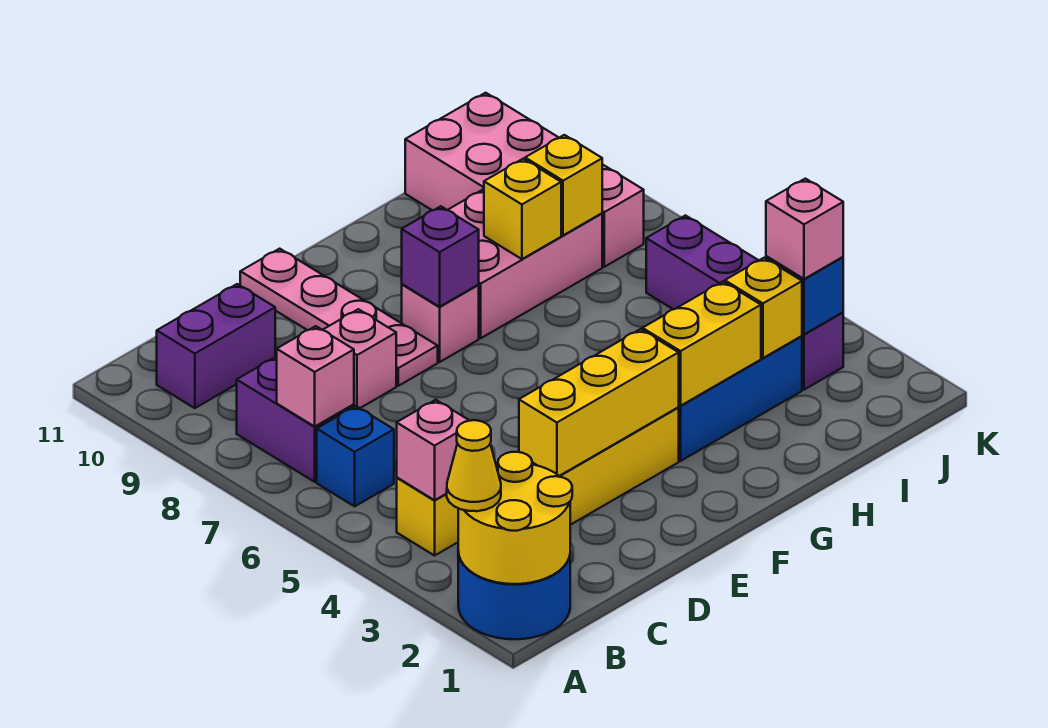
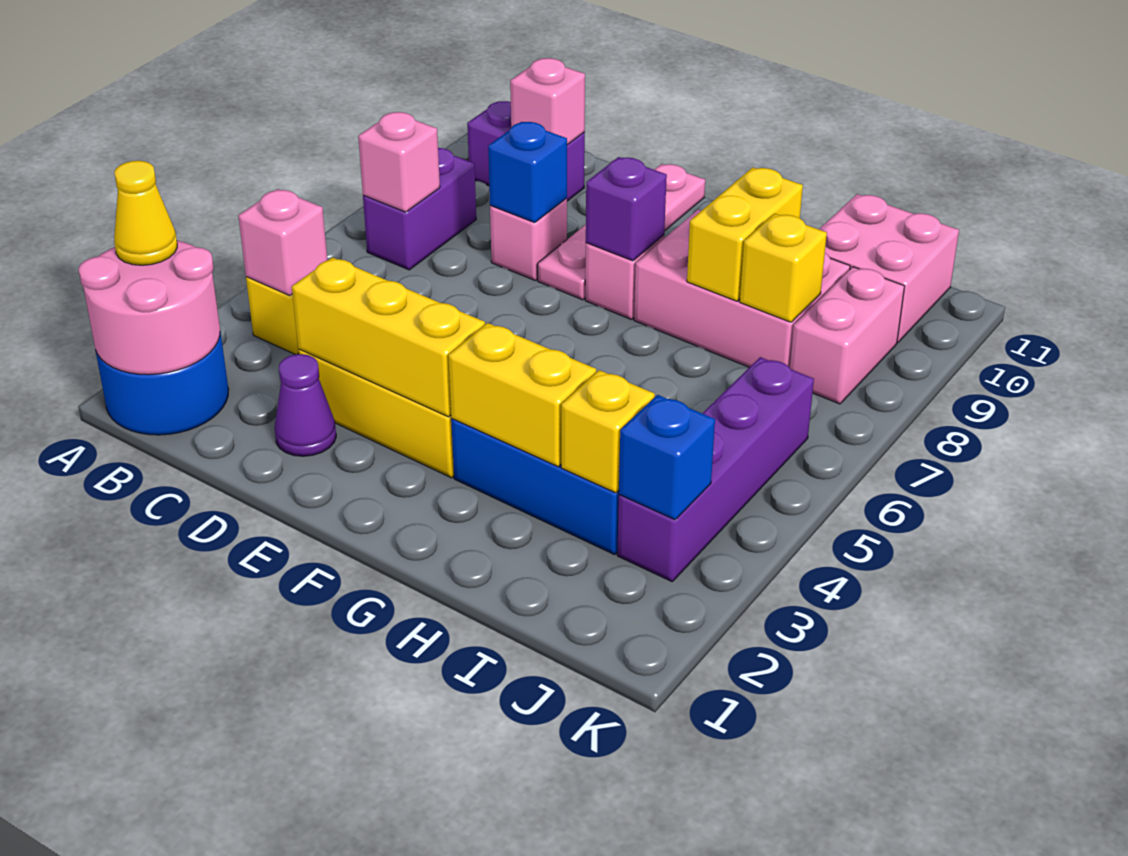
yellow round brick A1:B2 level 2 -> pink round brick A1:B2 level 2
blue brick B6 level 1 -> blue brick D8 level 2
none -> purple cone D2 level 1
yellow brick H8 level 2 -> yellow brick H8:H9 level 2
pink brick J3 level 3 -> pink brick C10 level 2

